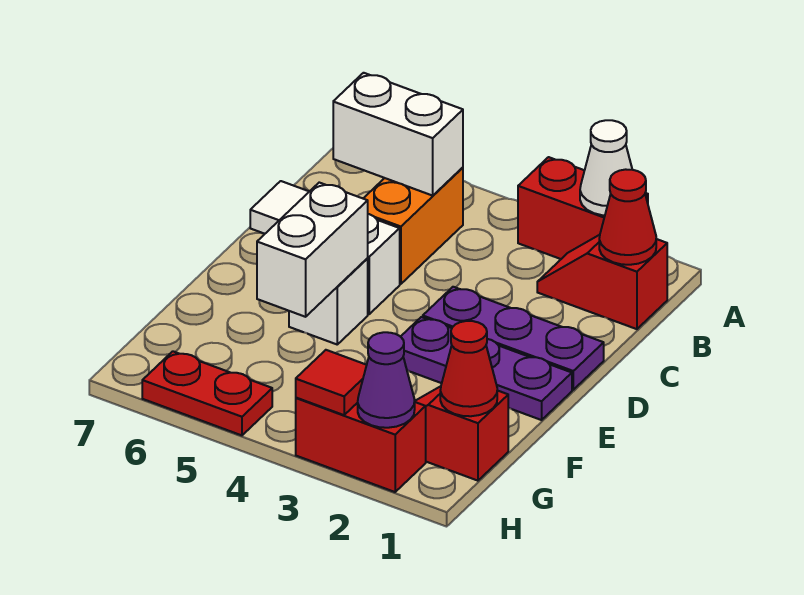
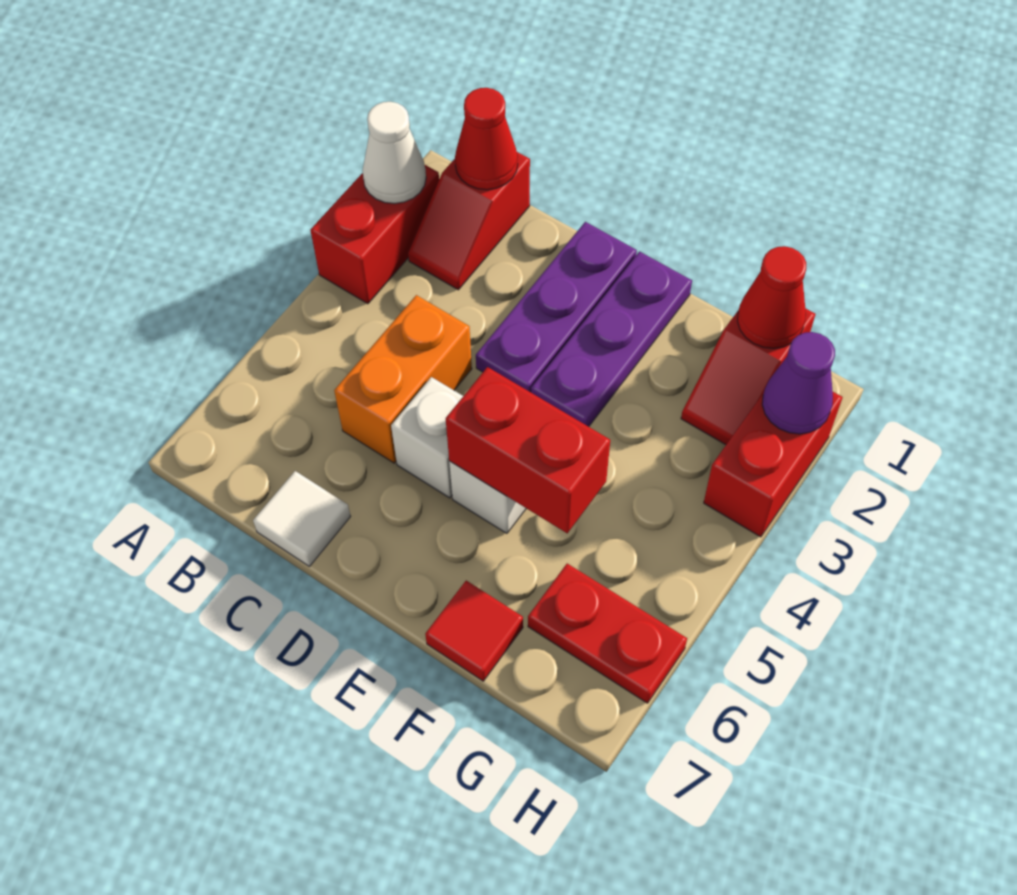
orange brick B5:C5 level 1 -> orange brick C4:C5 level 1
white brick B5:B6 level 2 -> none
white brick E5:F5 level 2 -> red brick E5:F5 level 2
red tile H3 level 2 -> red tile F7 level 1
red plate H5:H6 level 1 -> red plate G6:H6 level 1

